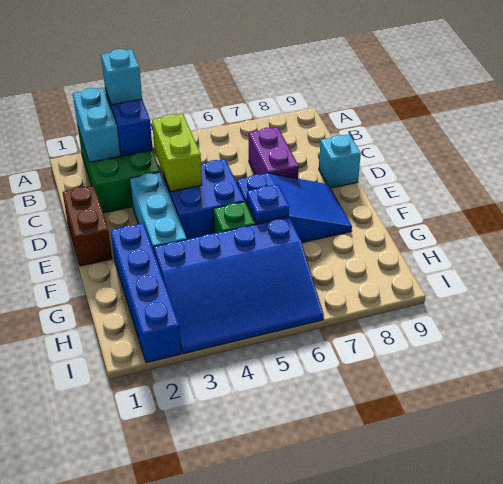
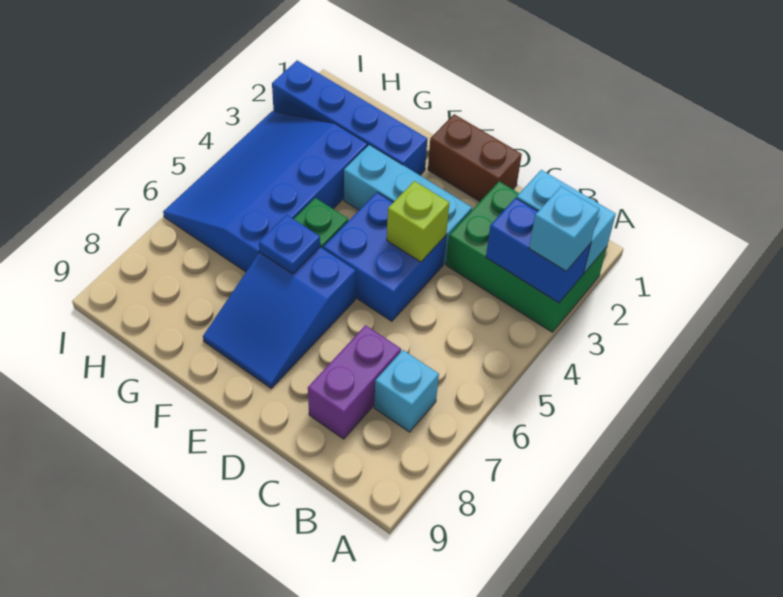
lime brick C4:D4 level 2 -> lime brick D4 level 2
purple brick C7:D7 level 1 -> purple brick C7:C8 level 1
cyan brick D9 level 1 -> cyan brick B7 level 1

